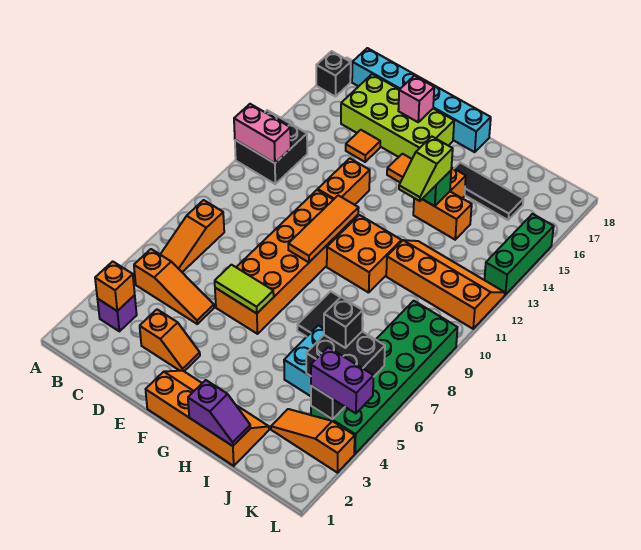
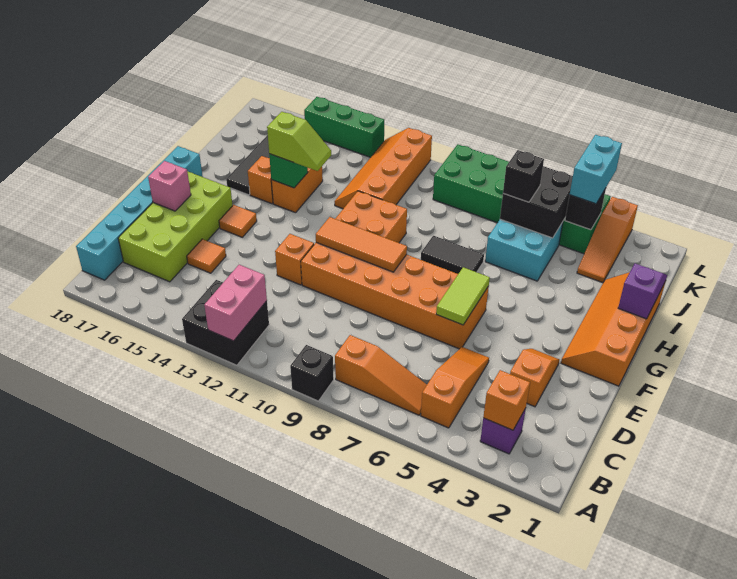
black brick A17 level 1 -> black brick A9 level 1
orange brick E12:E13 level 1 -> orange brick E12 level 1
purple brick K4:L4 level 3 -> cyan brick K4:L4 level 3

